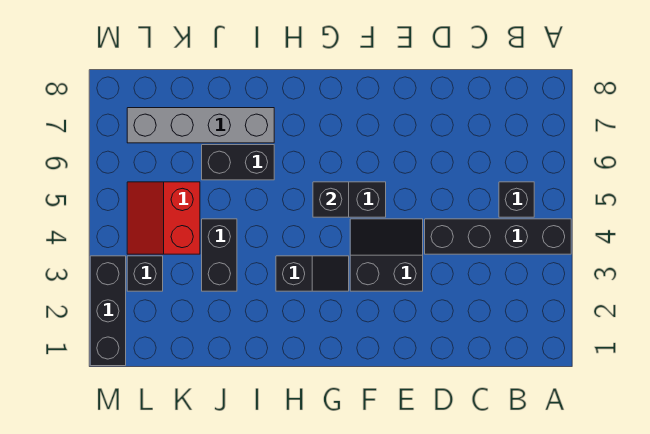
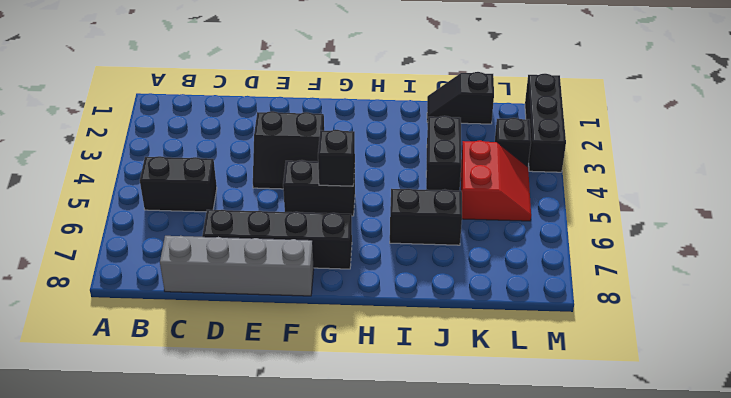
black brick A4:D4 level 1 -> black brick D7:G7 level 1
black brick B5 level 1 -> black brick B5:C5 level 1
black slope G3:H3 level 1 top H -> black slope J1:K1 level 1 top K
grey brick I7:L7 level 1 -> grey brick C8:F8 level 1

